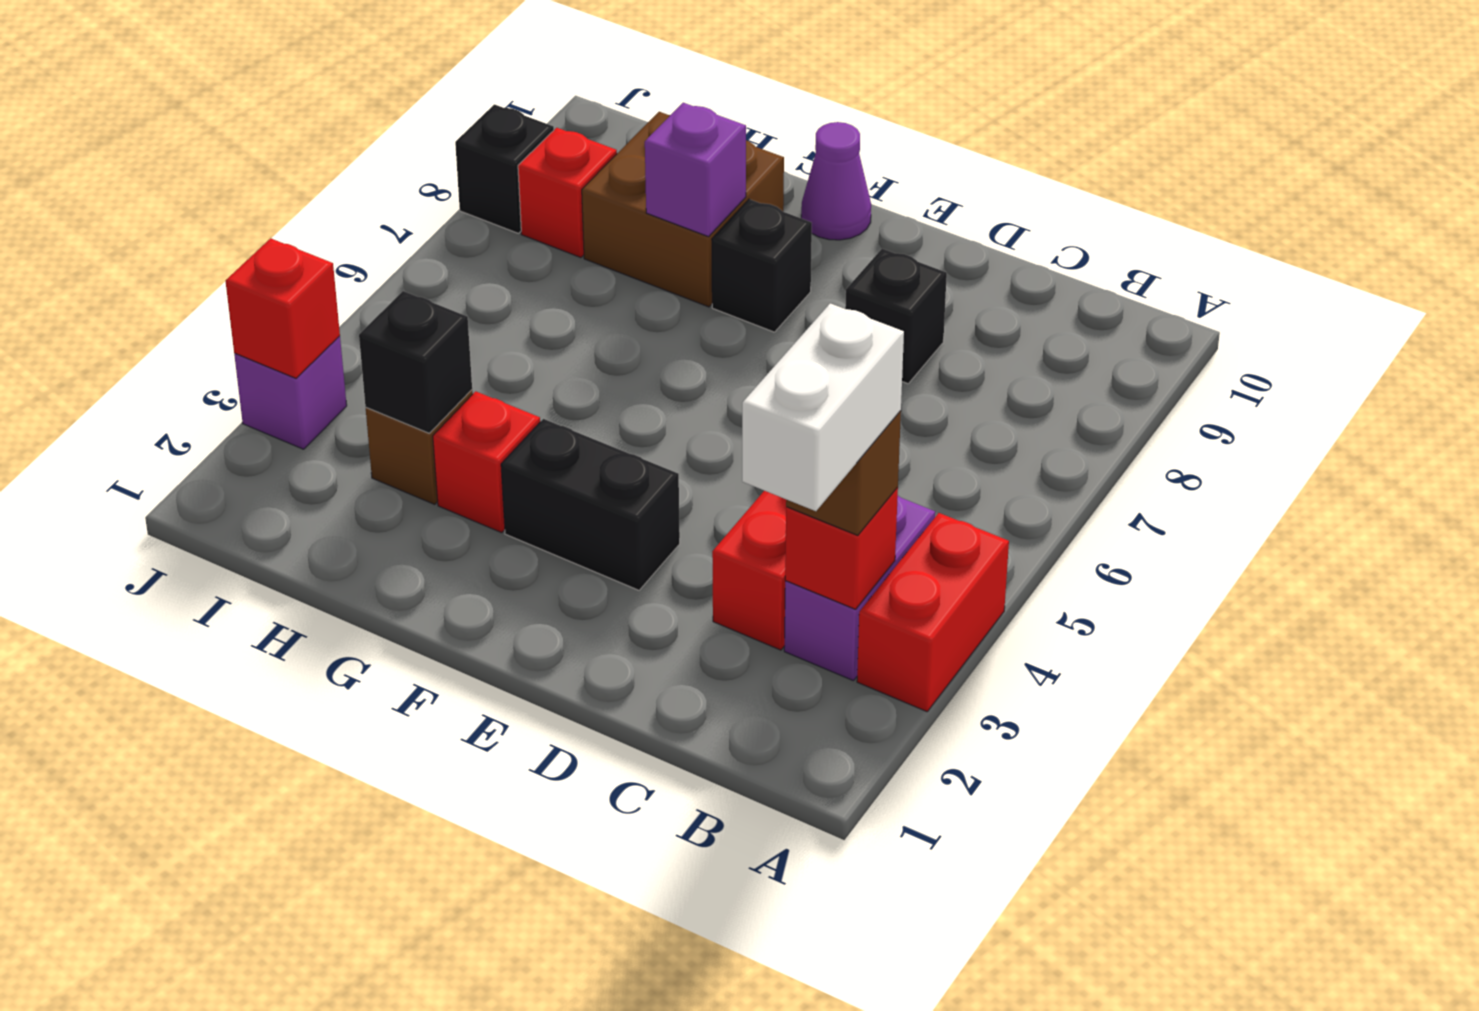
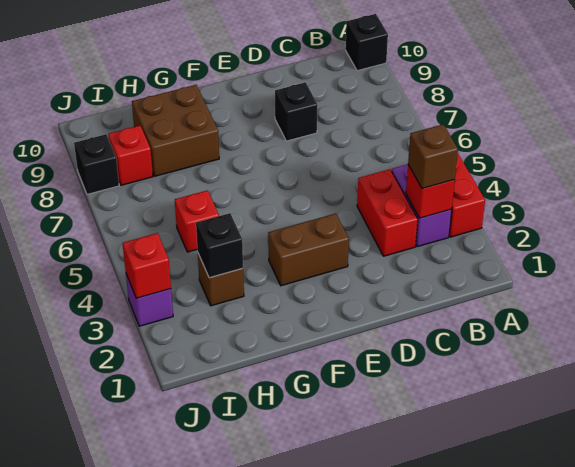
white brick B2:B3 level 4 -> none
black brick E3:F3 level 1 -> brown brick E3:F3 level 1
black brick F8 level 1 -> black brick A10 level 1
purple cone F10 level 1 -> none
red brick G3 level 1 -> red brick H5 level 1
purple brick G8 level 2 -> none

